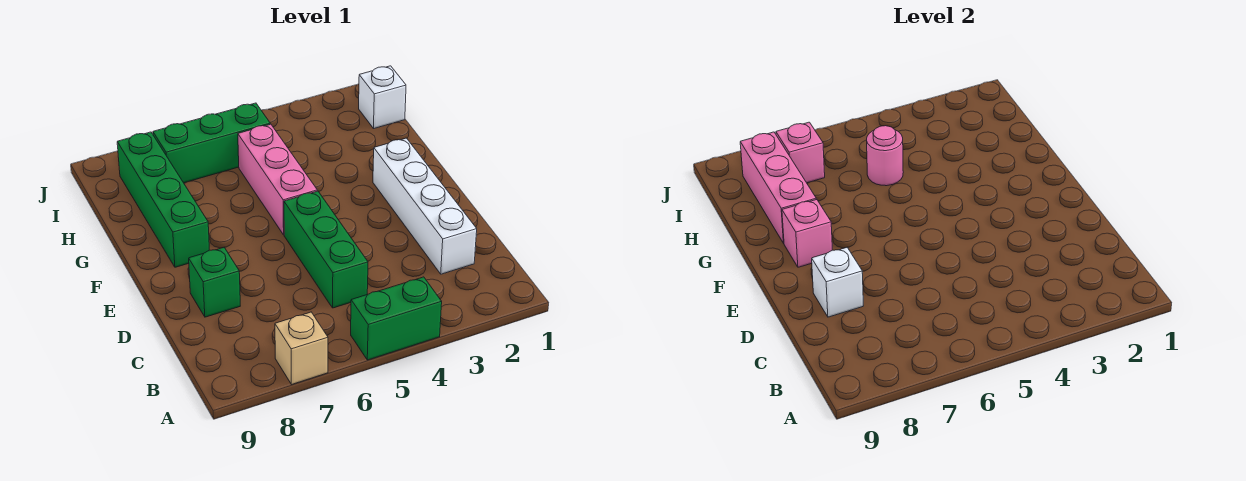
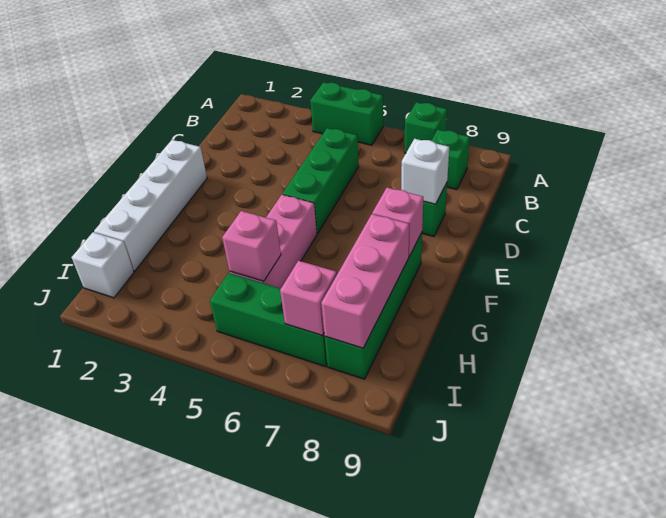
tan brick A7 level 1 -> green brick A7 level 1
none -> green brick B8 level 1
white brick C2:F2 level 1 -> white brick E1:H1 level 1
pink round brick H5 level 2 -> pink brick H5 level 2

